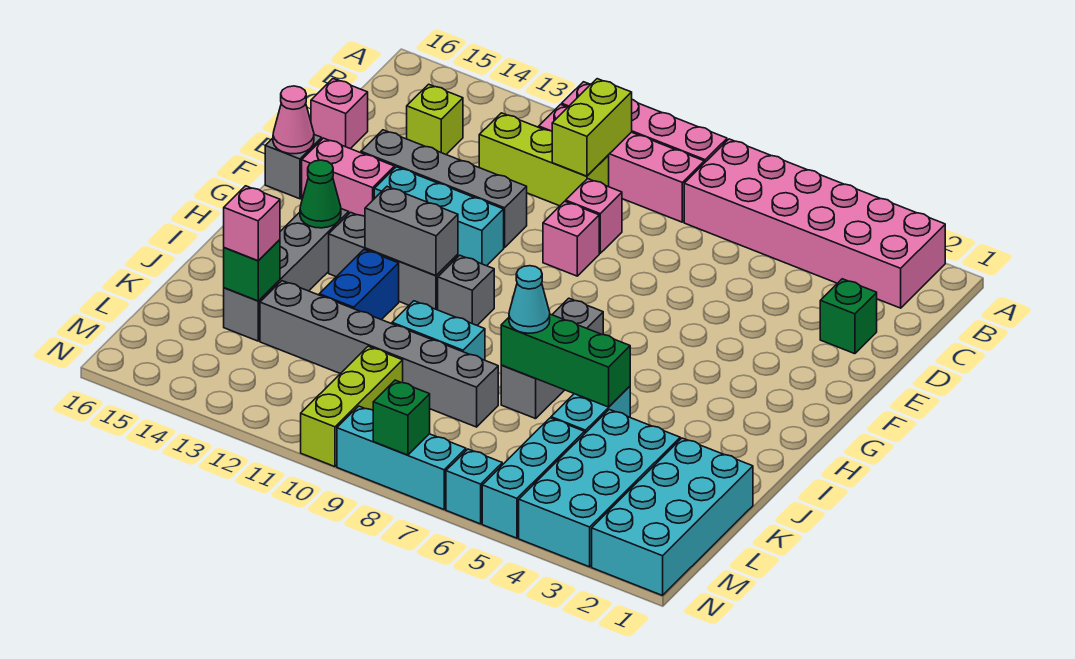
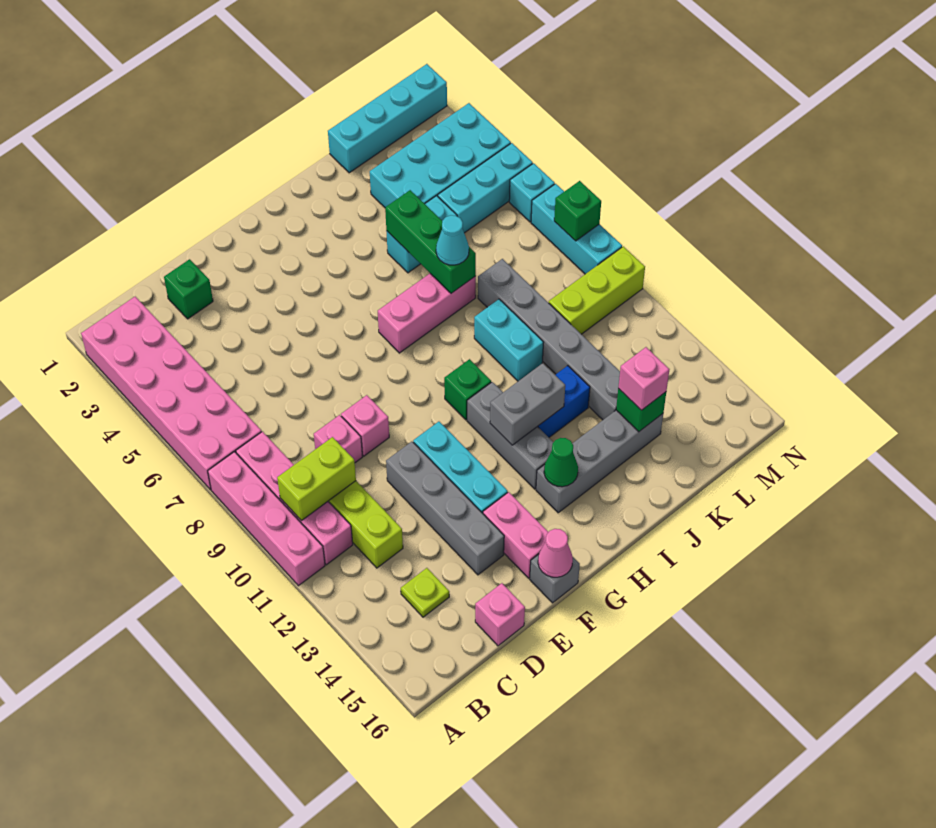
lime brick C14 level 1 -> lime plate C14 level 1
grey brick H7:J7 level 1 -> pink brick H7:J7 level 1
grey brick H10 level 1 -> green brick H10 level 1
grey brick H11:H12 level 2 -> grey brick H12:I12 level 2
cyan brick K1:N2 level 1 -> cyan brick K1:N1 level 1

